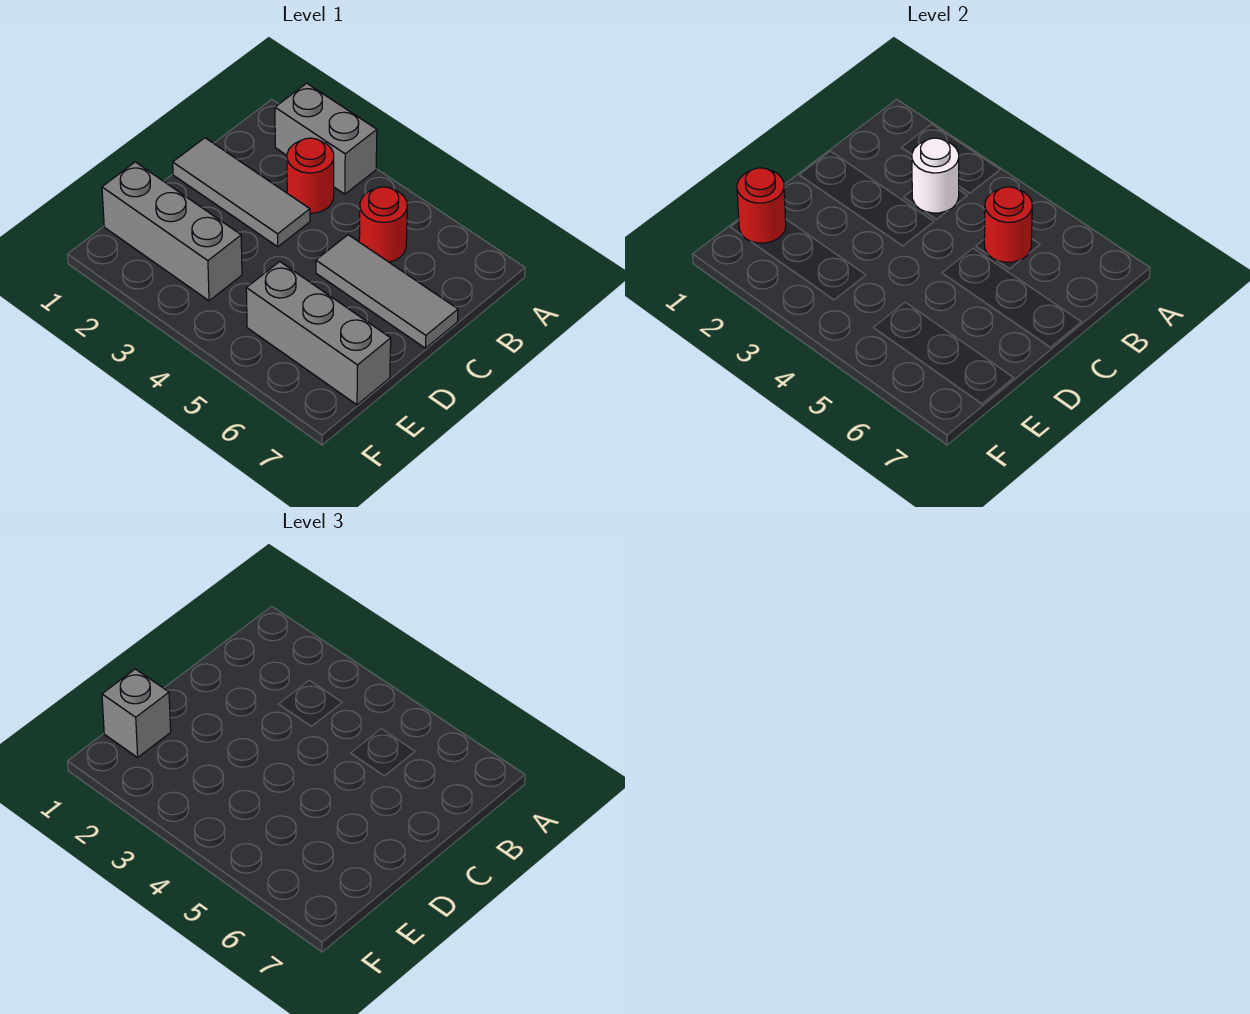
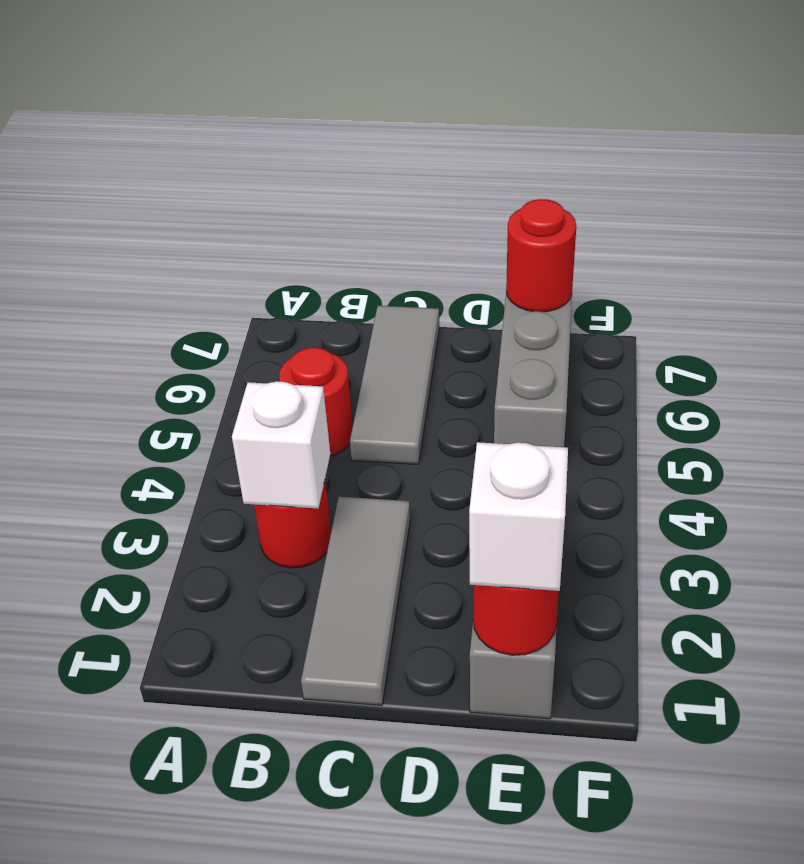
grey brick A2:A3 level 1 -> none
white round brick B3 level 2 -> white brick B3 level 2
red round brick B5 level 2 -> red round brick E7 level 2
grey brick E1 level 3 -> white brick E1 level 3

